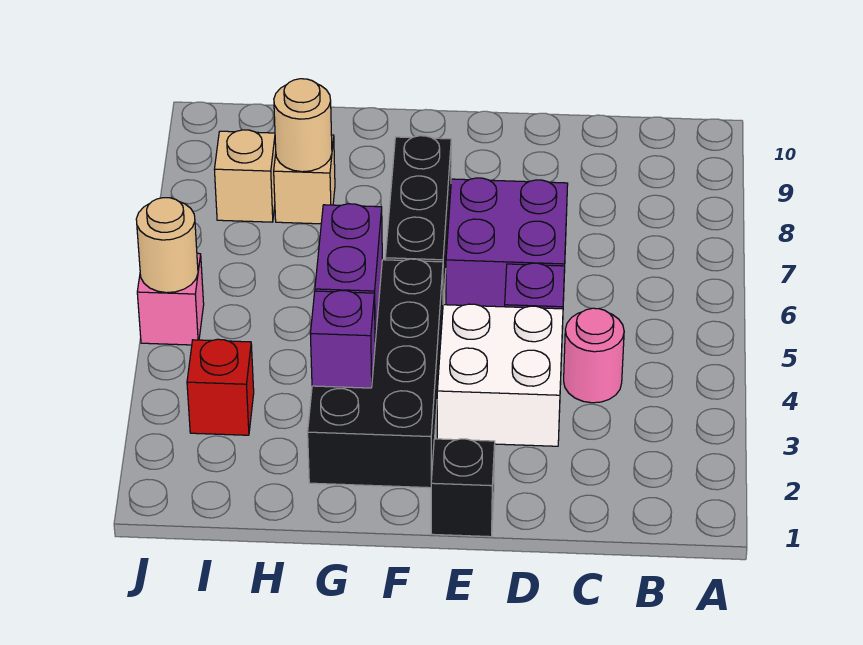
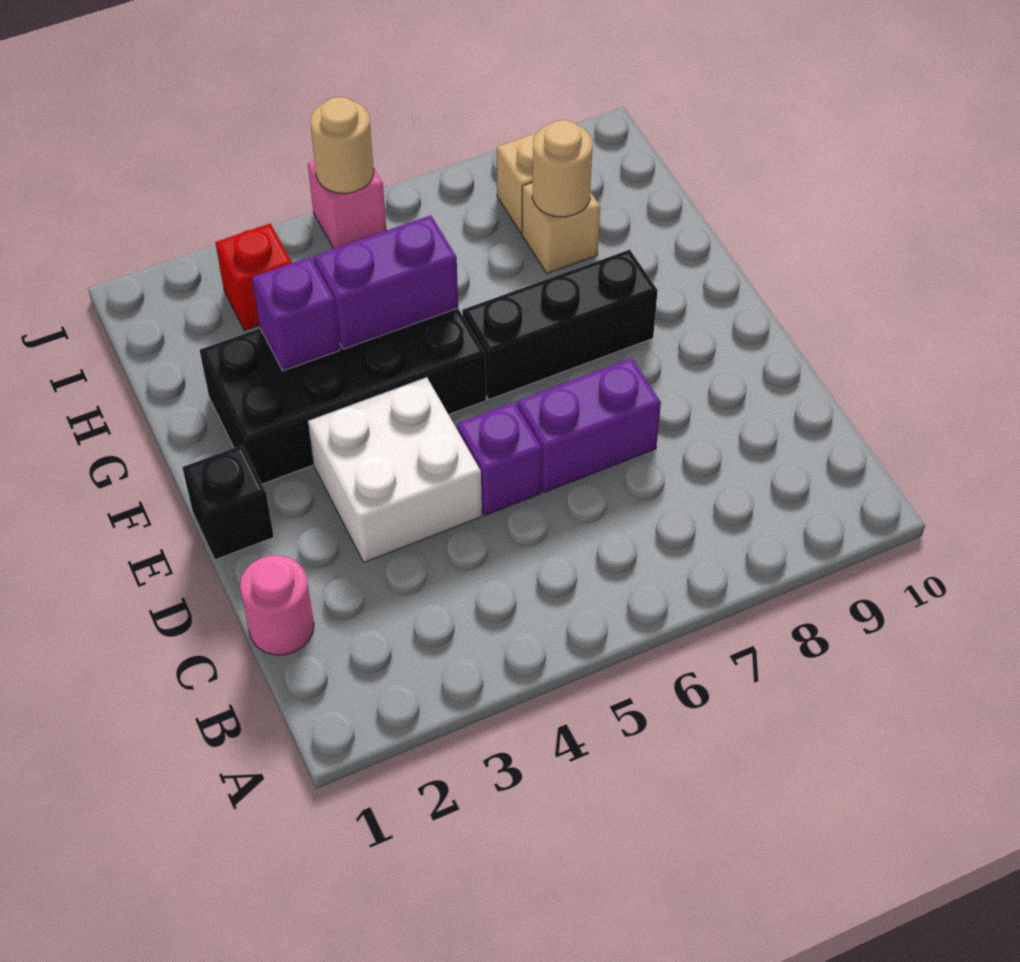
pink round brick C4 level 1 -> pink round brick C1 level 1
purple brick D6:E7 level 1 -> purple brick D6:D7 level 1

